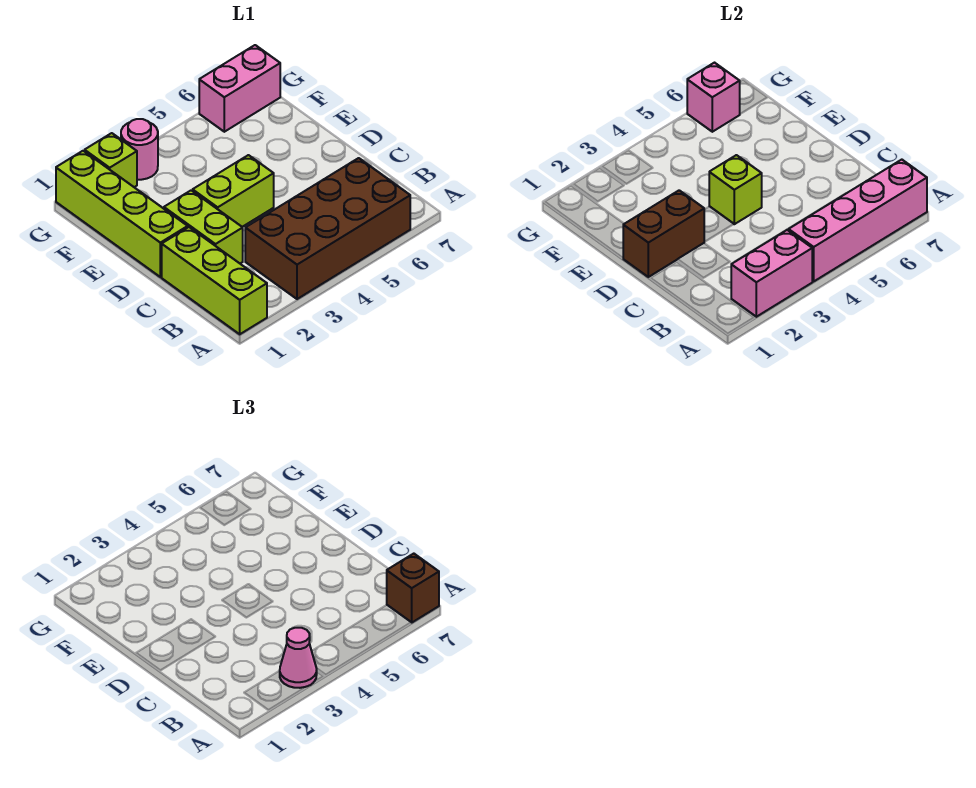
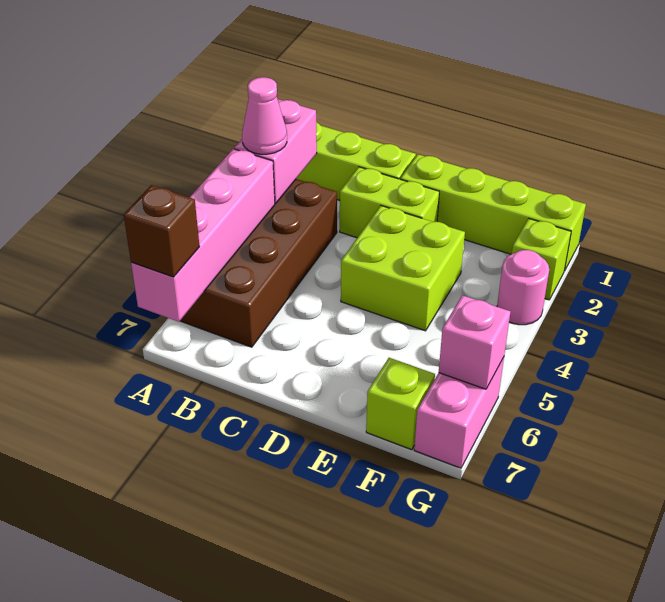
brown brick D1:D2 level 2 -> none
lime brick D3:D4 level 1 -> lime brick D3:E4 level 1
lime brick D4 level 2 -> lime brick F7 level 1

